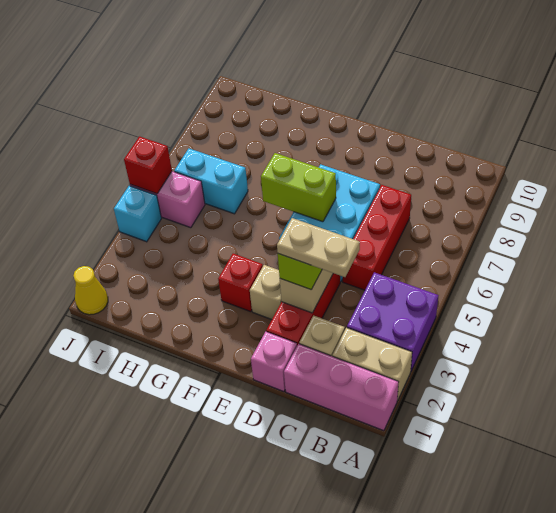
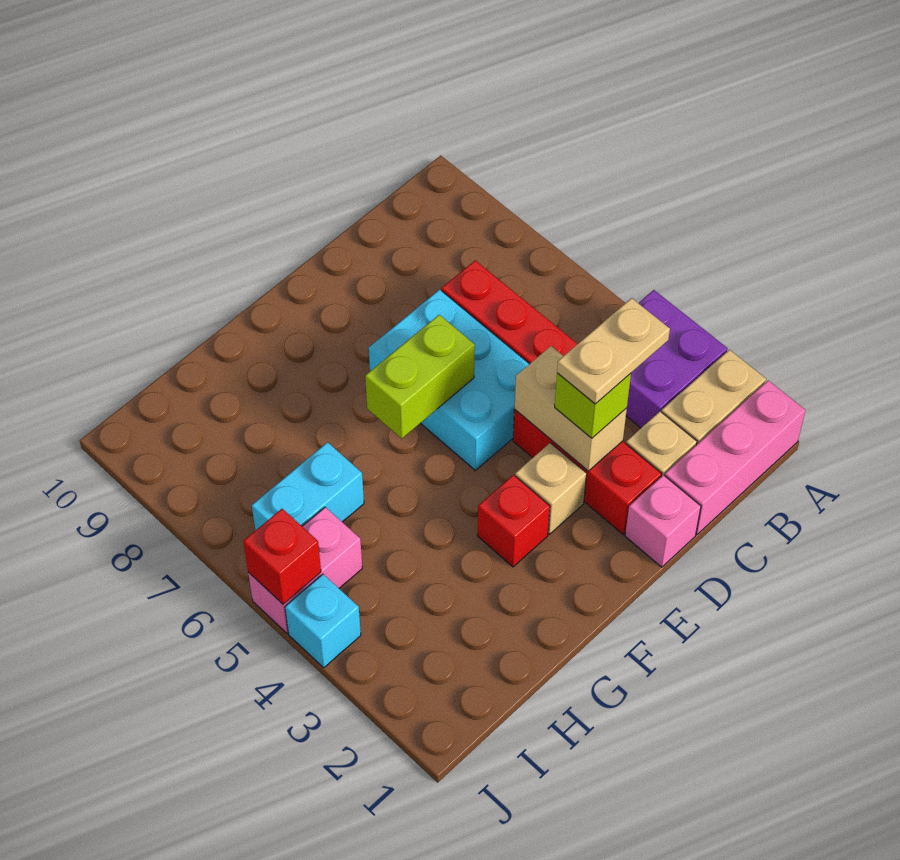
yellow cone J1 level 1 -> none

